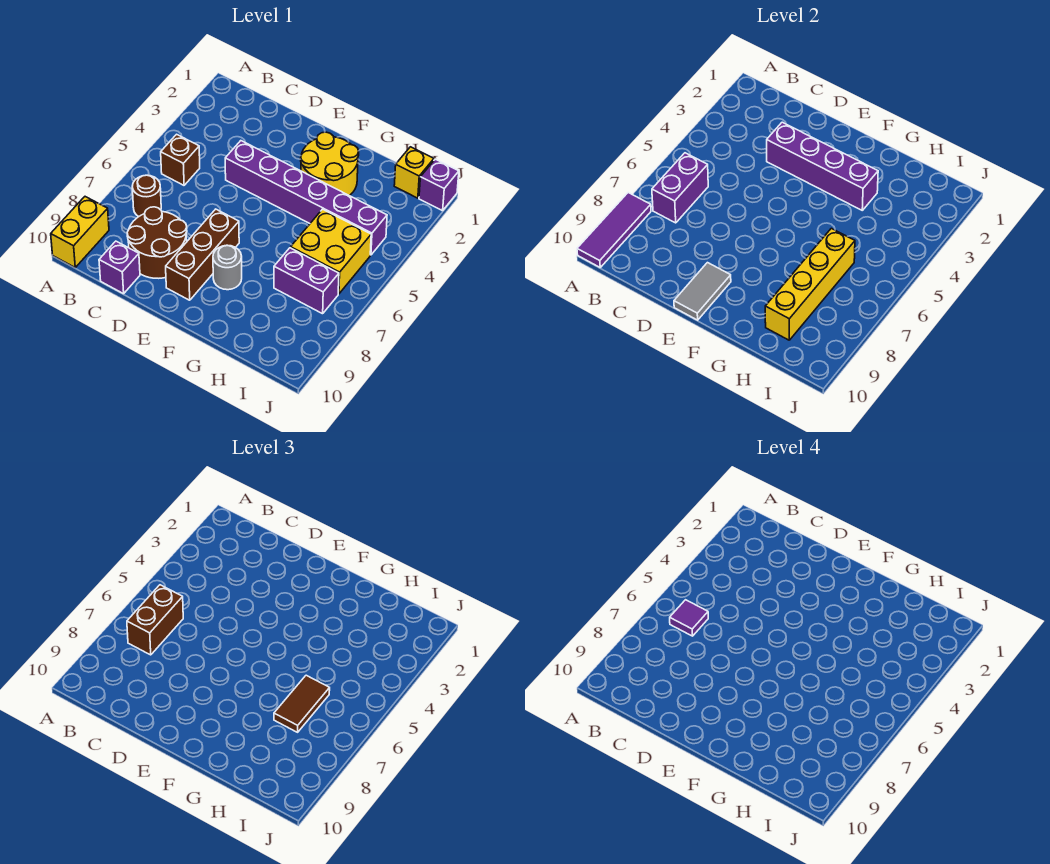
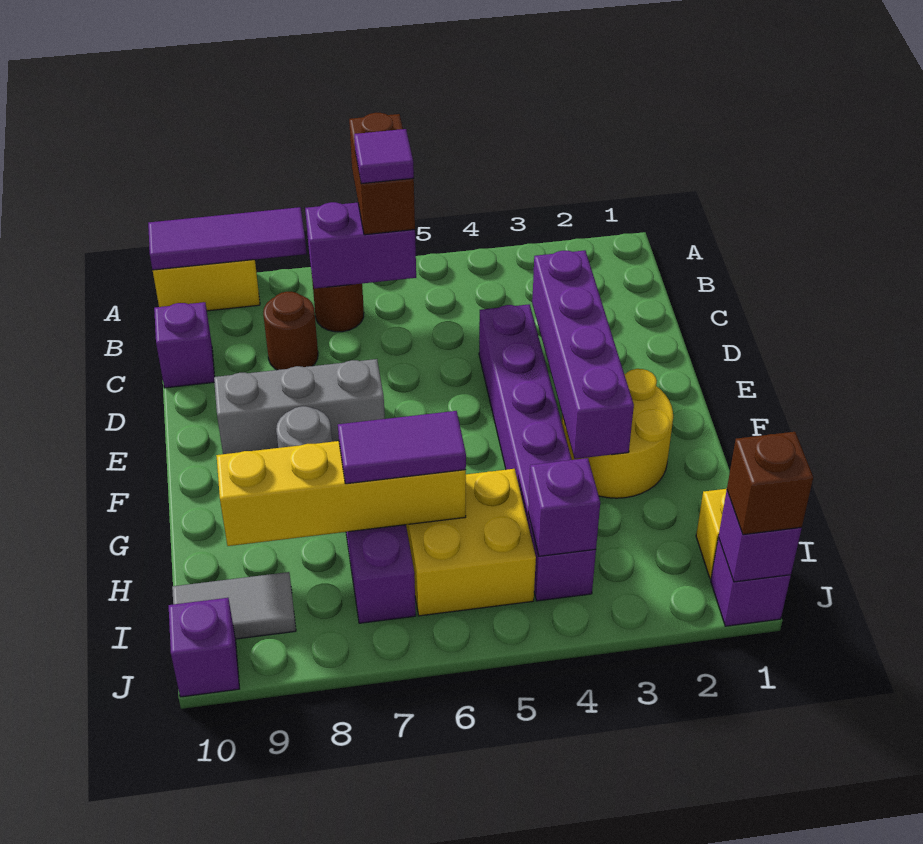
brown brick B5 level 1 -> brown brick J1 level 3
brown brick B6:B7 level 3 -> brown brick A6:B6 level 3
brown round brick C8:D9 level 1 -> brown round brick C8 level 1
brown brick E7:E9 level 1 -> grey brick E7:E9 level 1
grey tile E9:E10 level 2 -> grey tile I9:I10 level 1
brown tile H6:H7 level 3 -> purple tile H6:H7 level 3
none -> purple brick I4 level 2
none -> purple brick J1 level 2
none -> purple brick J10 level 1

